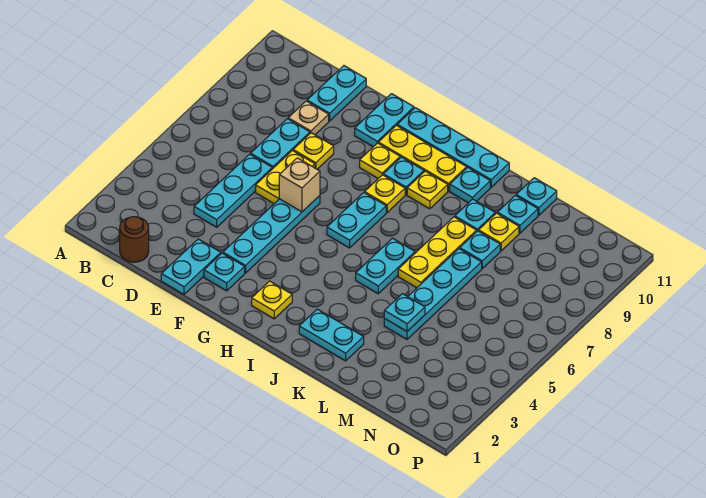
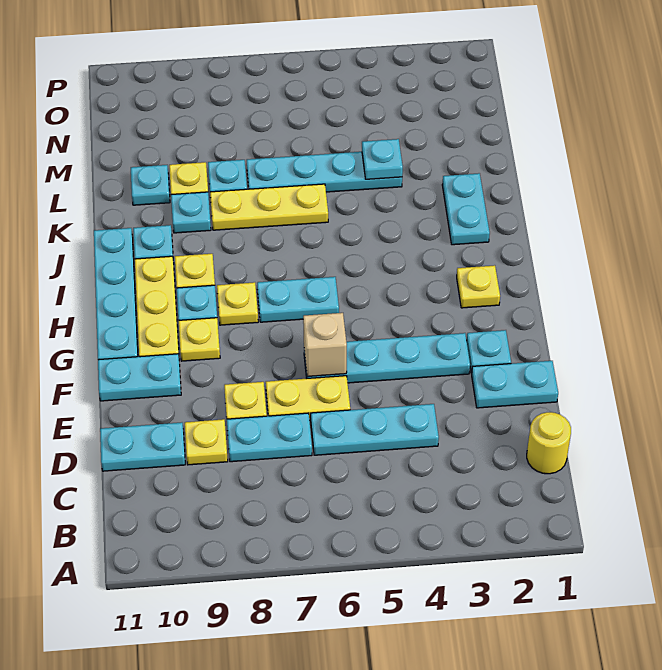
brown round brick C1 level 1 -> yellow round brick C1 level 1
tan plate D9 level 1 -> yellow plate D9 level 1
cyan plate J5:J6 level 1 -> none
cyan plate L11 level 1 -> none

